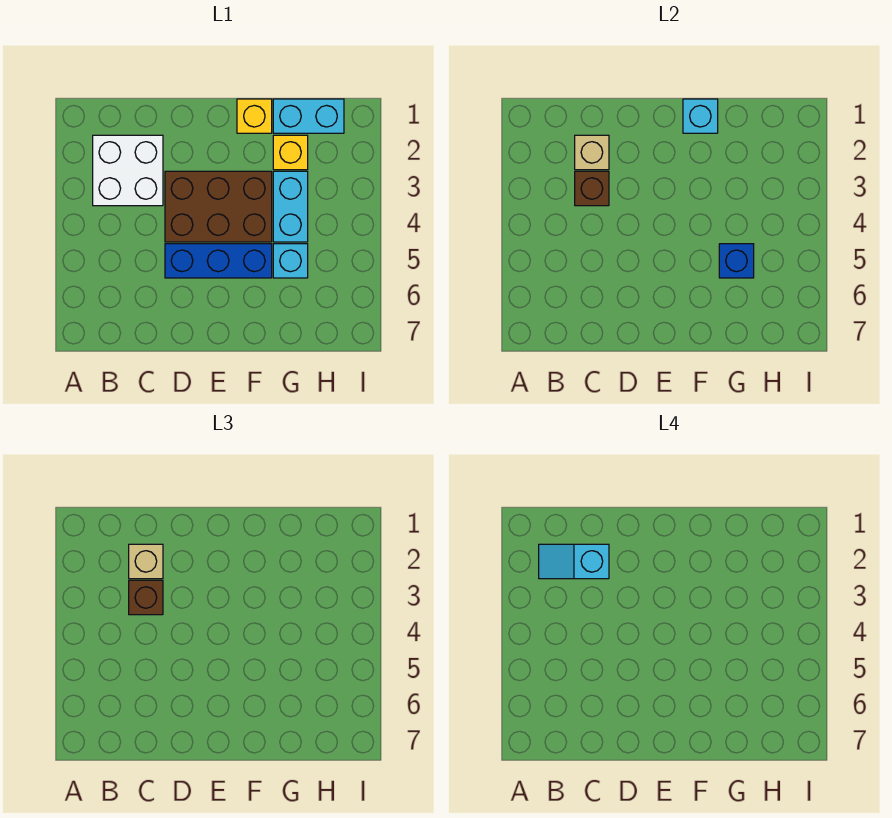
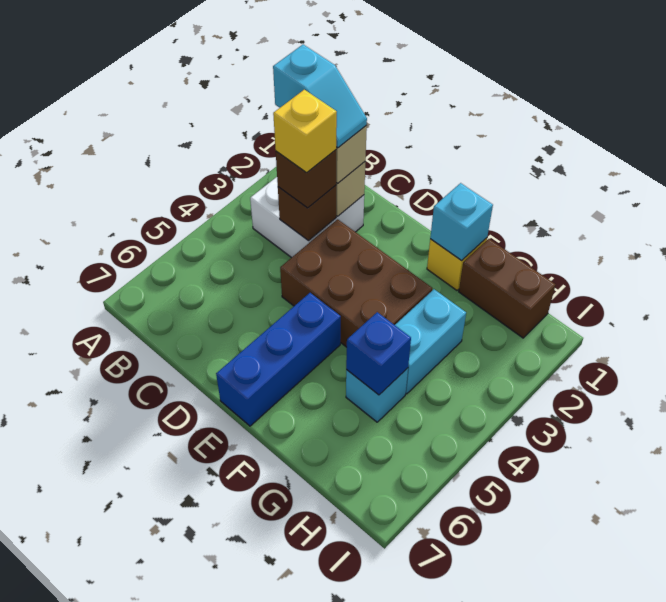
cyan slope B2:C2 level 4 top C -> cyan slope B2:C2 level 4 top B
blue brick D5:F5 level 1 -> blue brick E5:E7 level 1
cyan brick G1:H1 level 1 -> brown brick G1:H1 level 1
yellow brick G2 level 1 -> yellow brick C3 level 4

